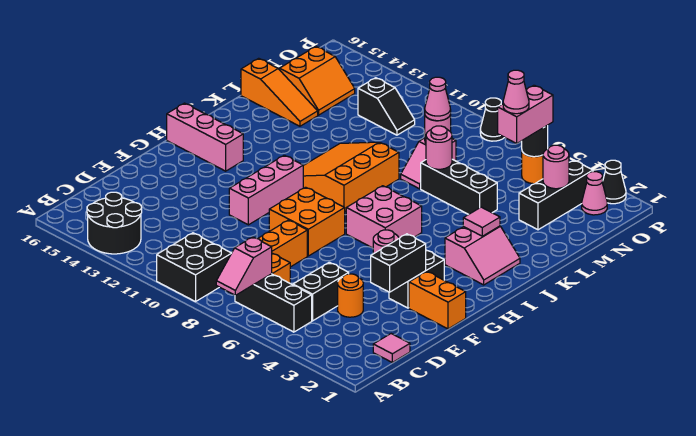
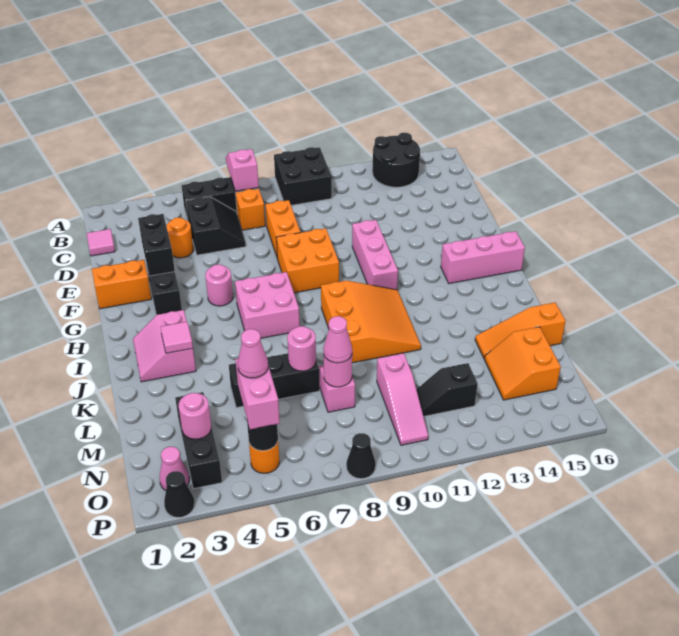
none -> pink slope M10:O10 level 1 top M

